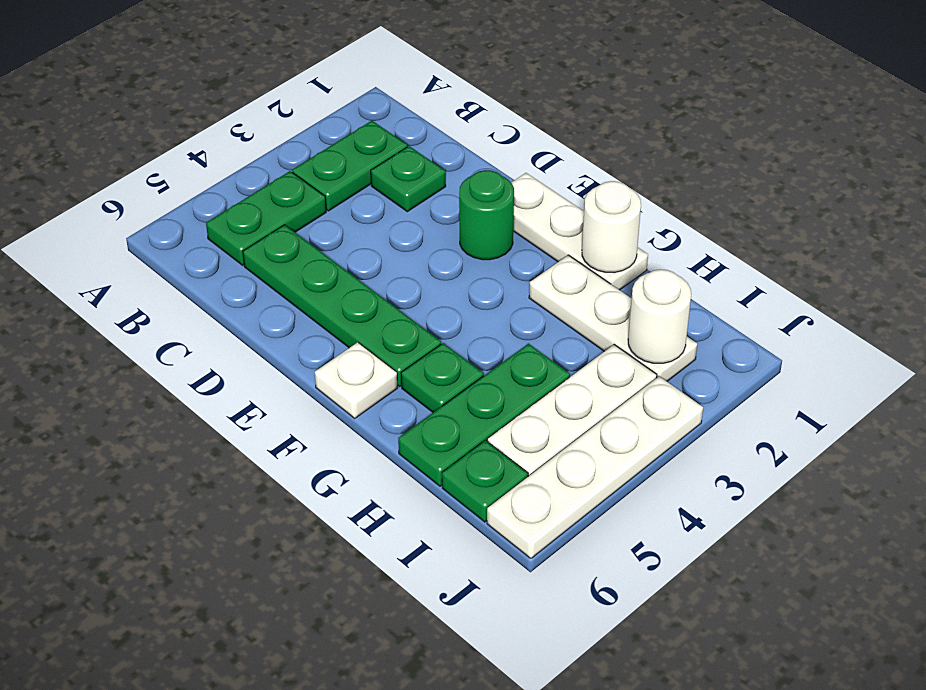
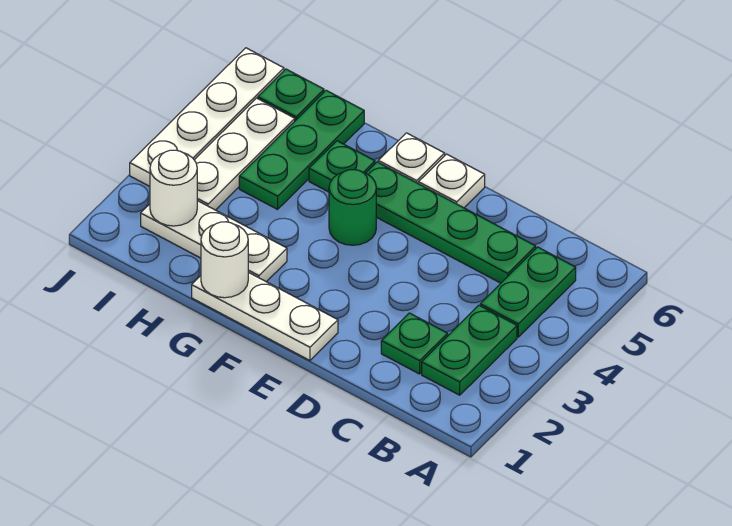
green round brick E2 level 1 -> green round brick F4 level 1
none -> white plate E6 level 1

